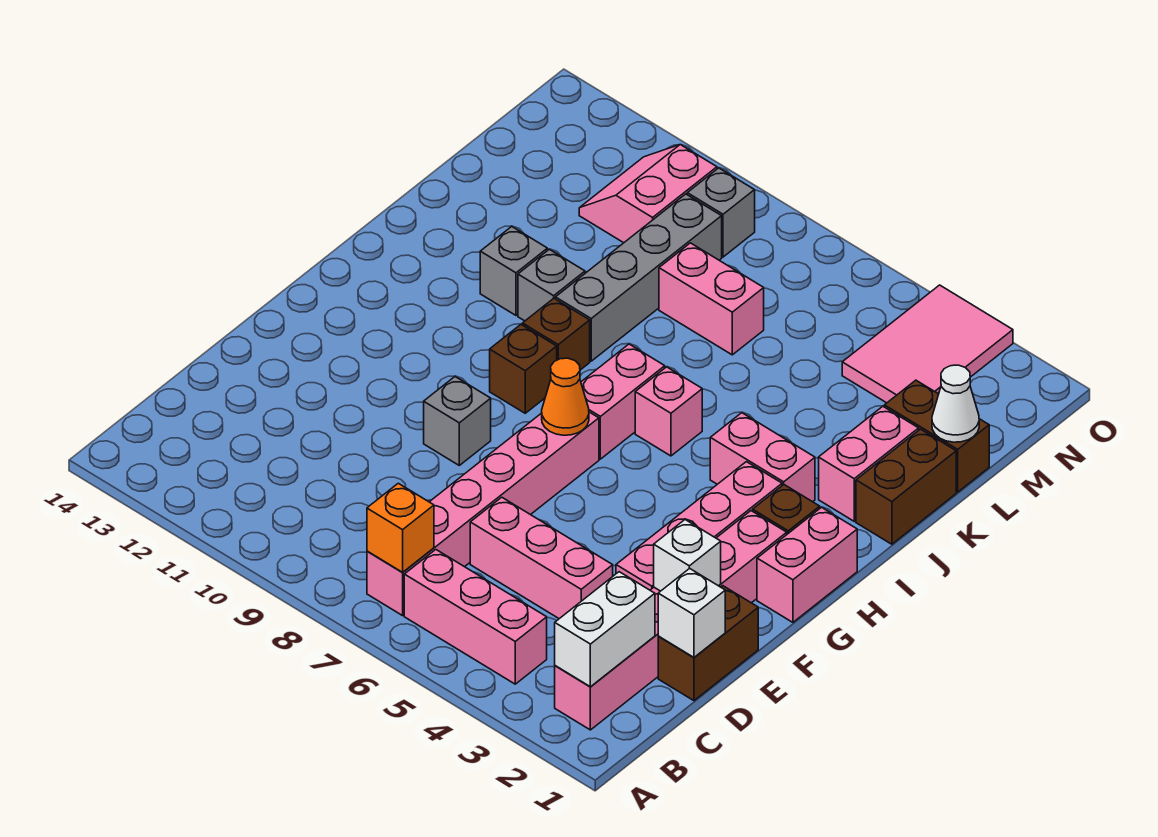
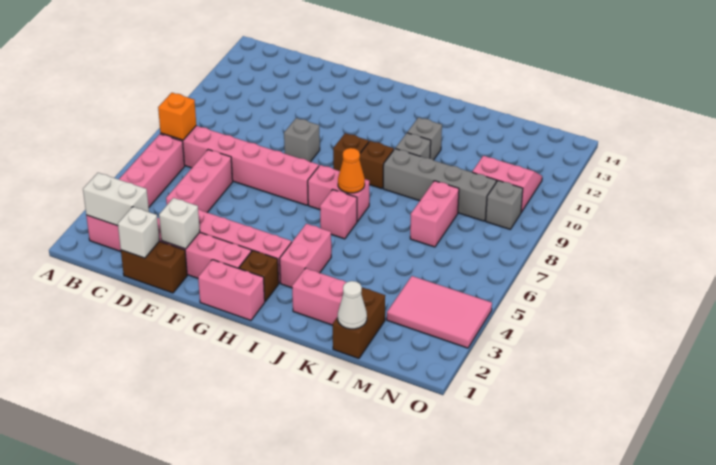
orange cone G7 level 2 -> orange cone I7 level 2
brown brick J1:K1 level 1 -> none

